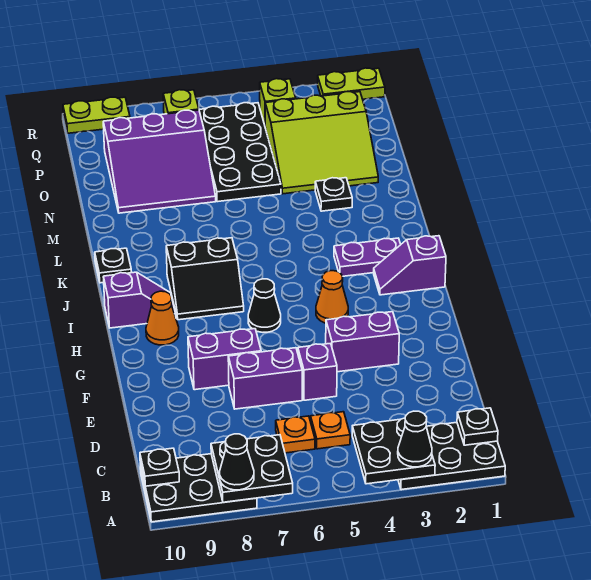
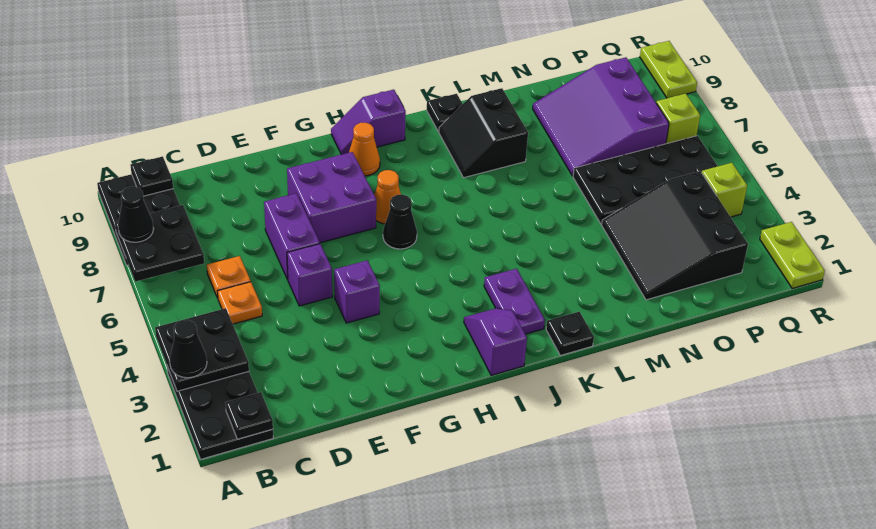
purple brick F3:F4 level 1 -> purple brick F4 level 1
purple brick F7:F8 level 1 -> purple brick F7:G8 level 1
orange cone H4 level 1 -> orange cone H7 level 1
black slope I7:J8 level 1 top J -> black slope K8:L9 level 1 top L
purple slope I9:I10 level 1 top 10 -> purple slope H10:I10 level 1 top I
black plate M3 level 1 -> black plate K1 level 1
lime slope N2:P4 level 1 top P -> black slope N2:P4 level 1 top P

